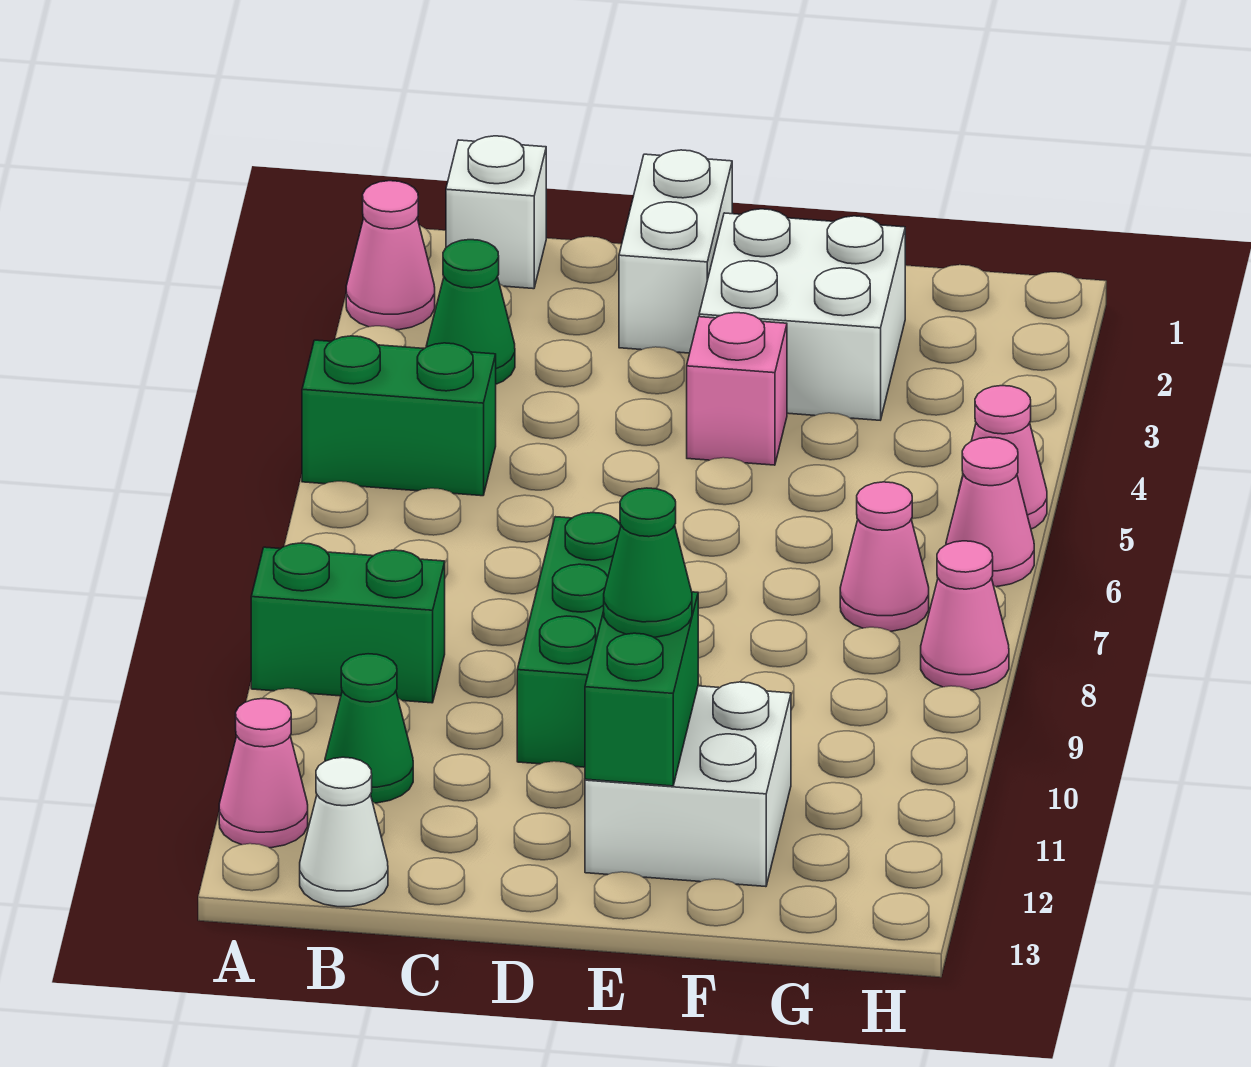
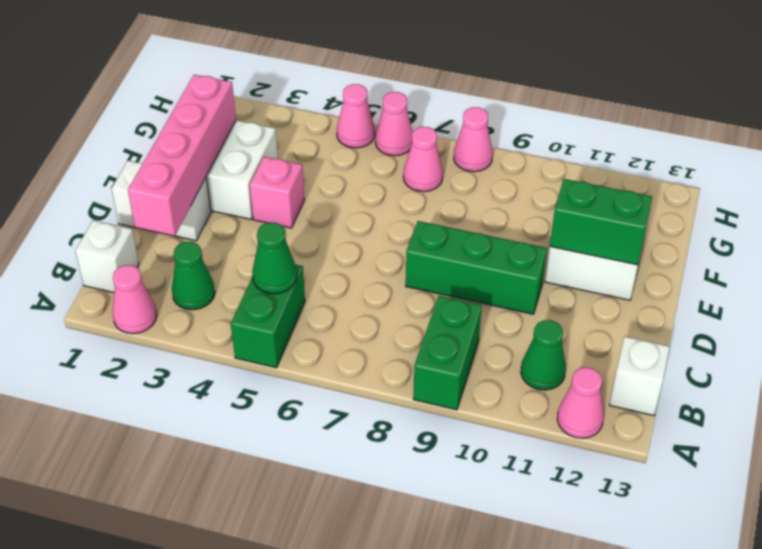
white cone B13 level 1 -> white brick B13 level 1
none -> pink brick C2:F2 level 2
green cone E11 level 3 -> green cone B5 level 2

